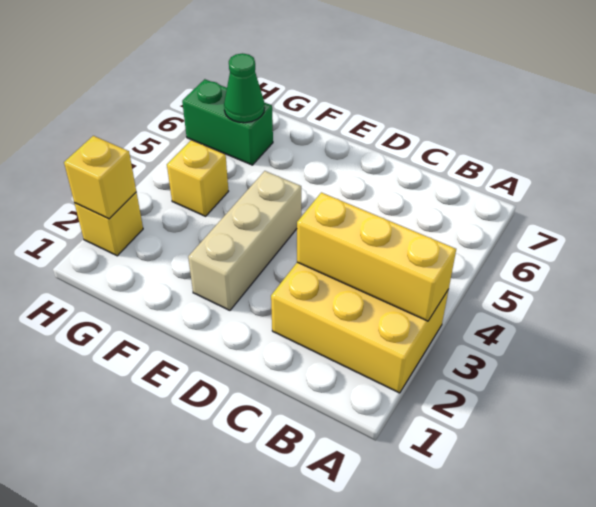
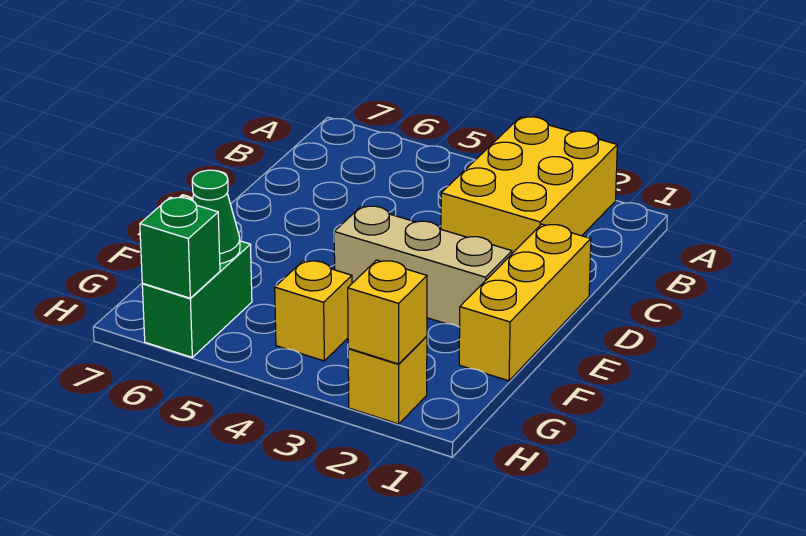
yellow brick A3:C3 level 2 -> yellow brick D1:F1 level 1
none -> green brick H6 level 2

